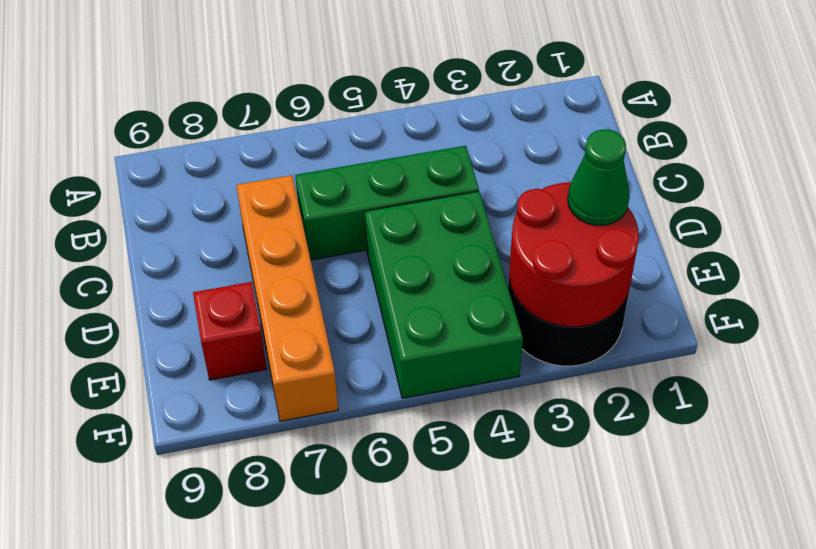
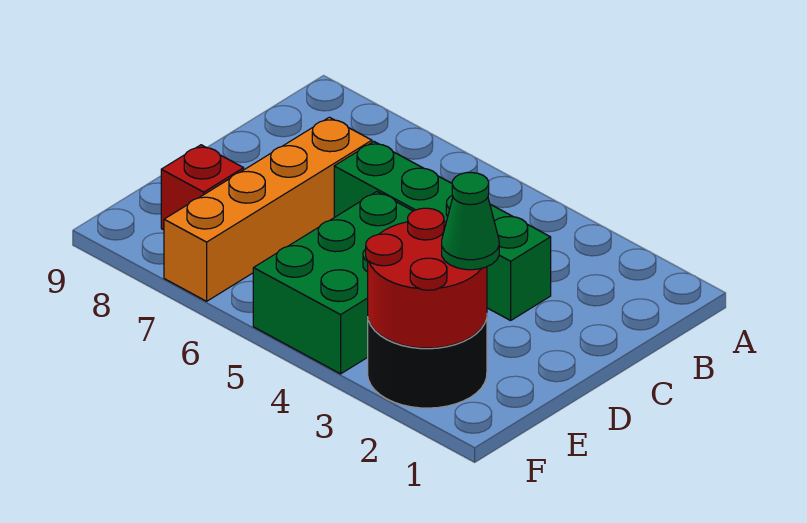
green brick C4:C6 level 1 -> green brick C3:C6 level 1

